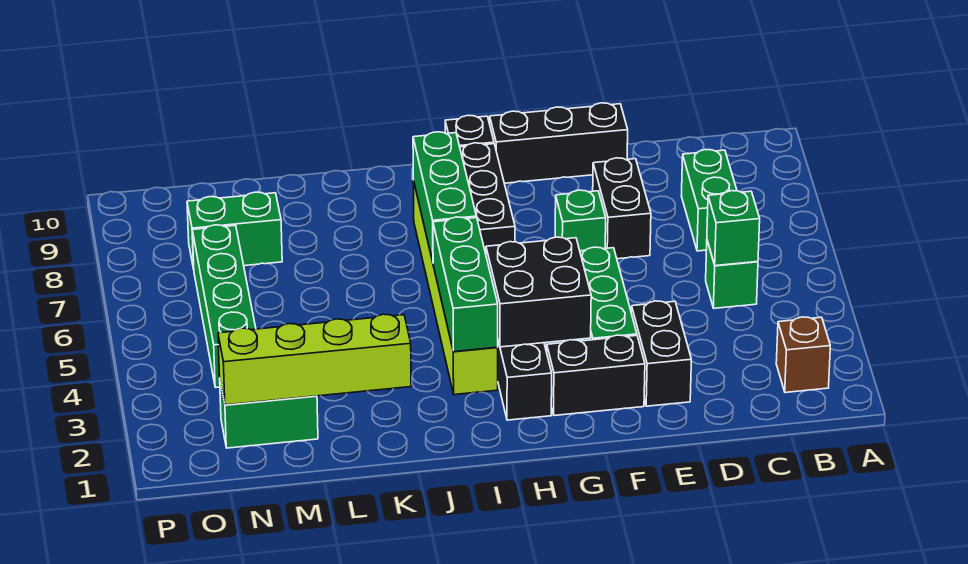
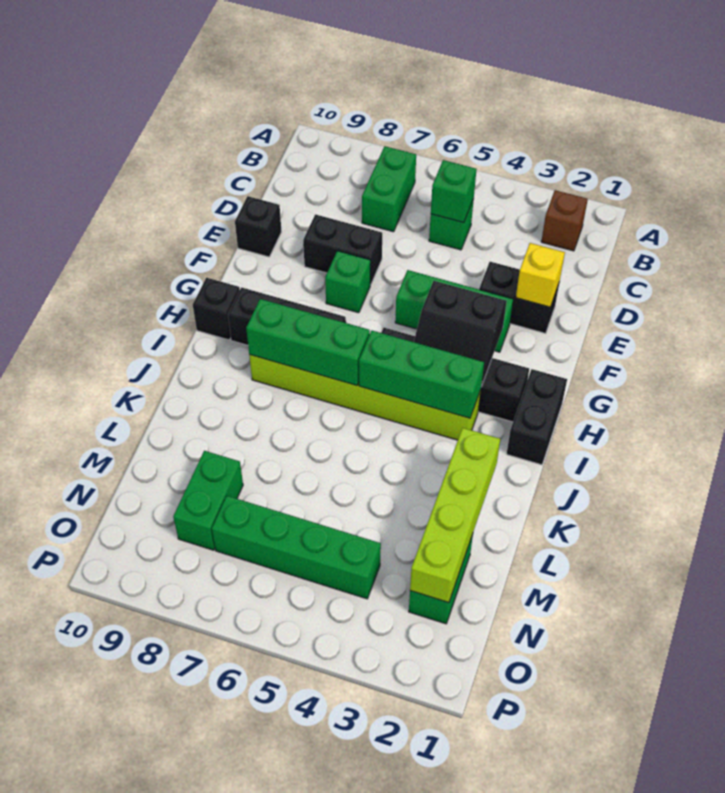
green brick C7:C8 level 1 -> green brick B7:C7 level 1
none -> yellow brick E2 level 2
black brick E10:G10 level 1 -> black brick E10 level 1
black brick F2:G2 level 1 -> black brick H1:I1 level 1
black brick G3:H4 level 2 -> black slope G3:H4 level 2 top G

